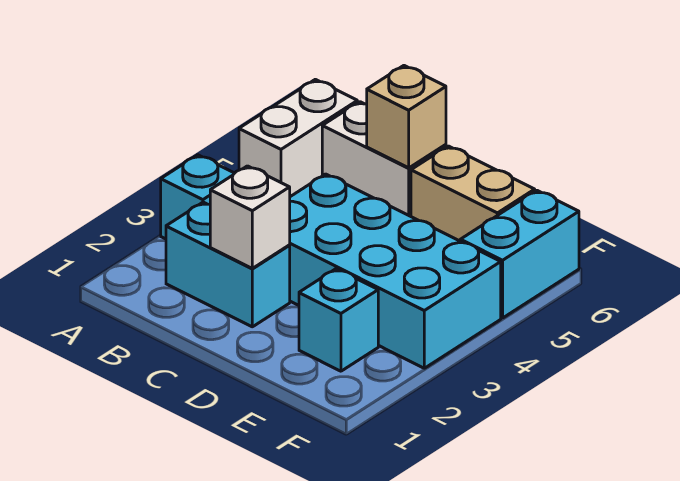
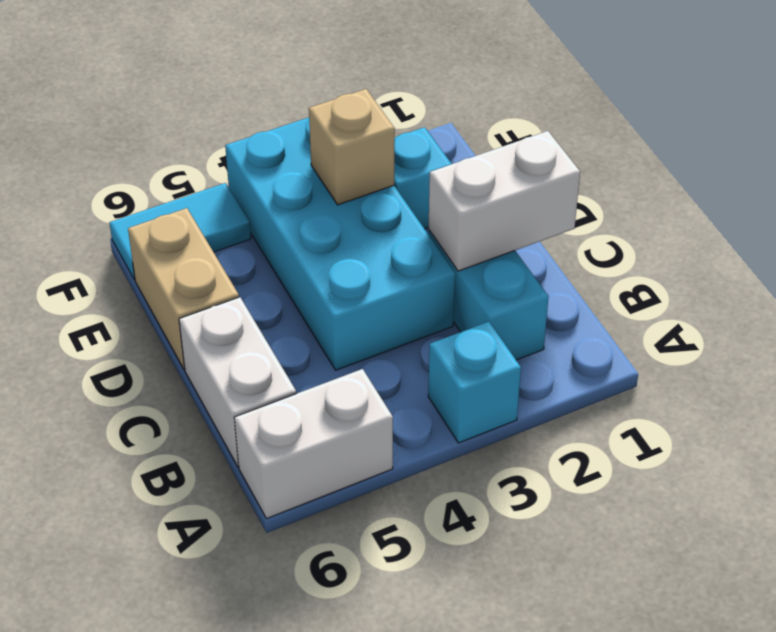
white brick C2 level 2 -> white brick C1:C2 level 2
tan brick C6 level 2 -> tan brick E3 level 2
cyan brick F5:F6 level 1 -> cyan tile F5:F6 level 1

